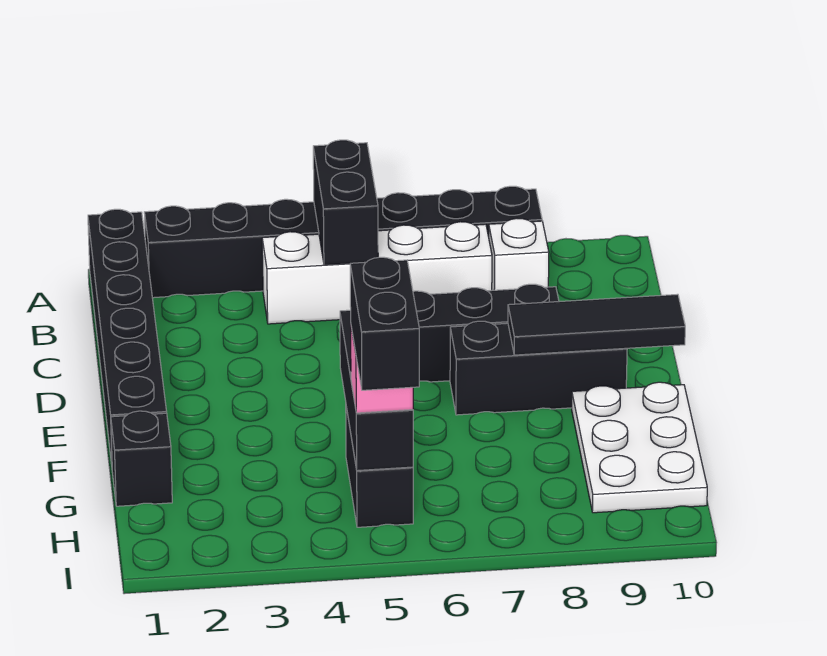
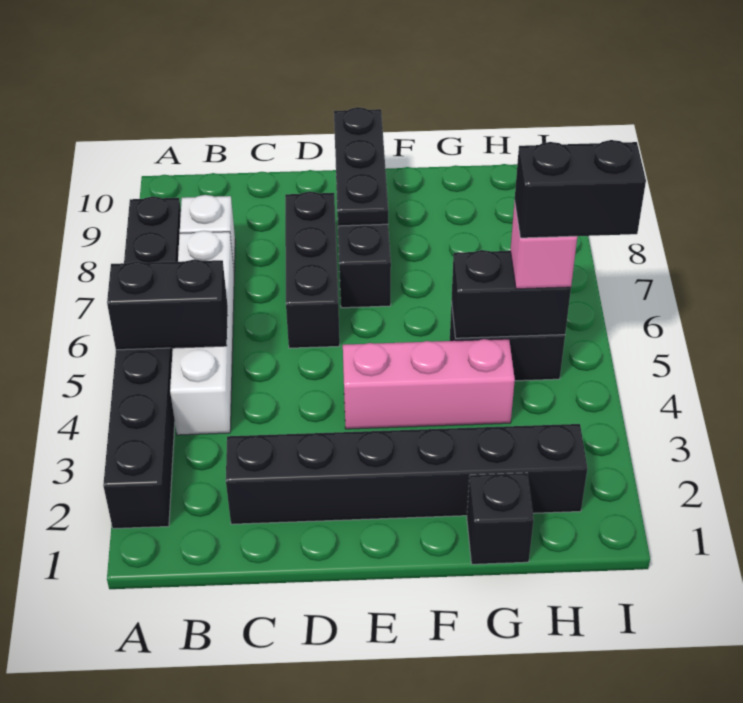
black brick A1:F1 level 1 -> black brick C2:H2 level 1
none -> pink brick E4:G4 level 1
black tile E8:E10 level 2 -> black plate E8:E10 level 2
black brick F5:H5 level 2 -> black brick G5:H5 level 2
white plate F9:H10 level 1 -> none

